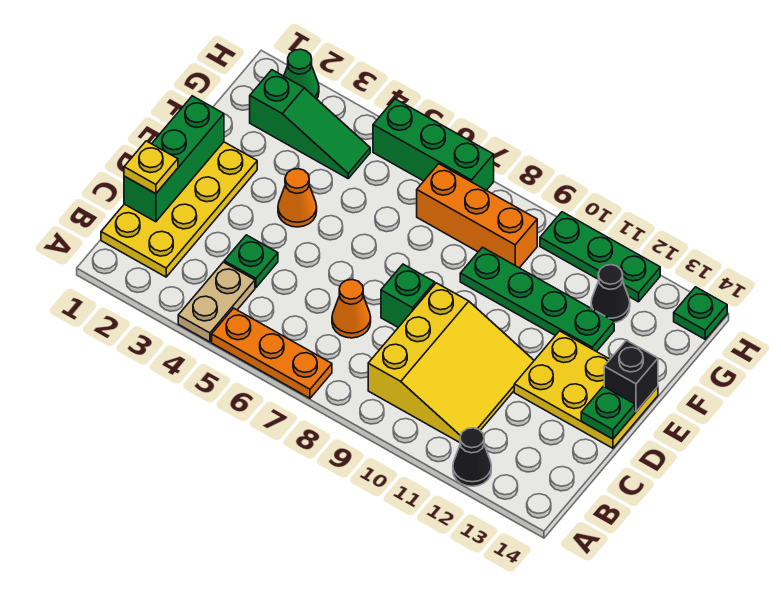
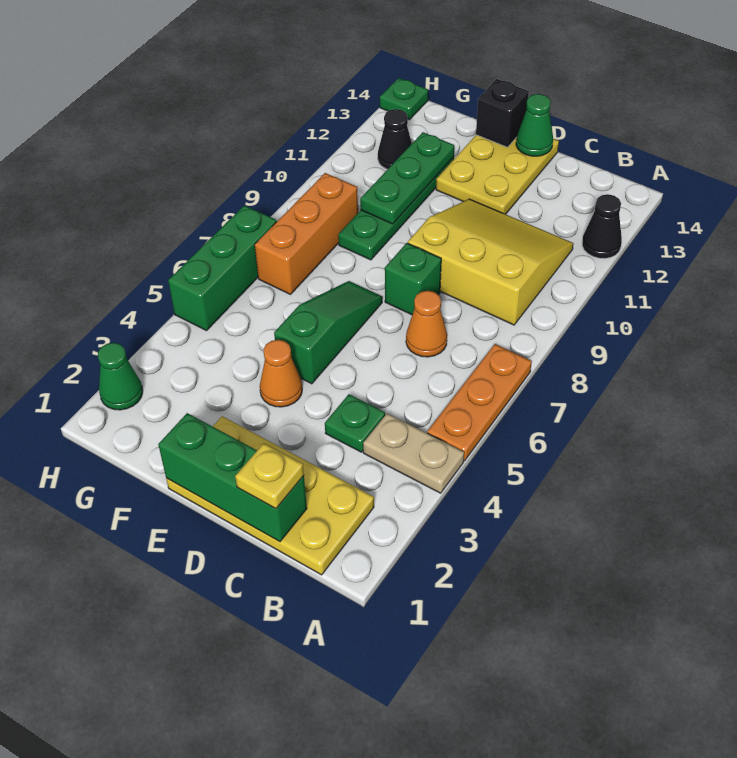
green plate D14 level 2 -> green cone D14 level 2
green slope G2:G4 level 1 top 2 -> green slope E5:E7 level 1 top 5
green plate H10:H12 level 1 -> green plate F10:F12 level 2

